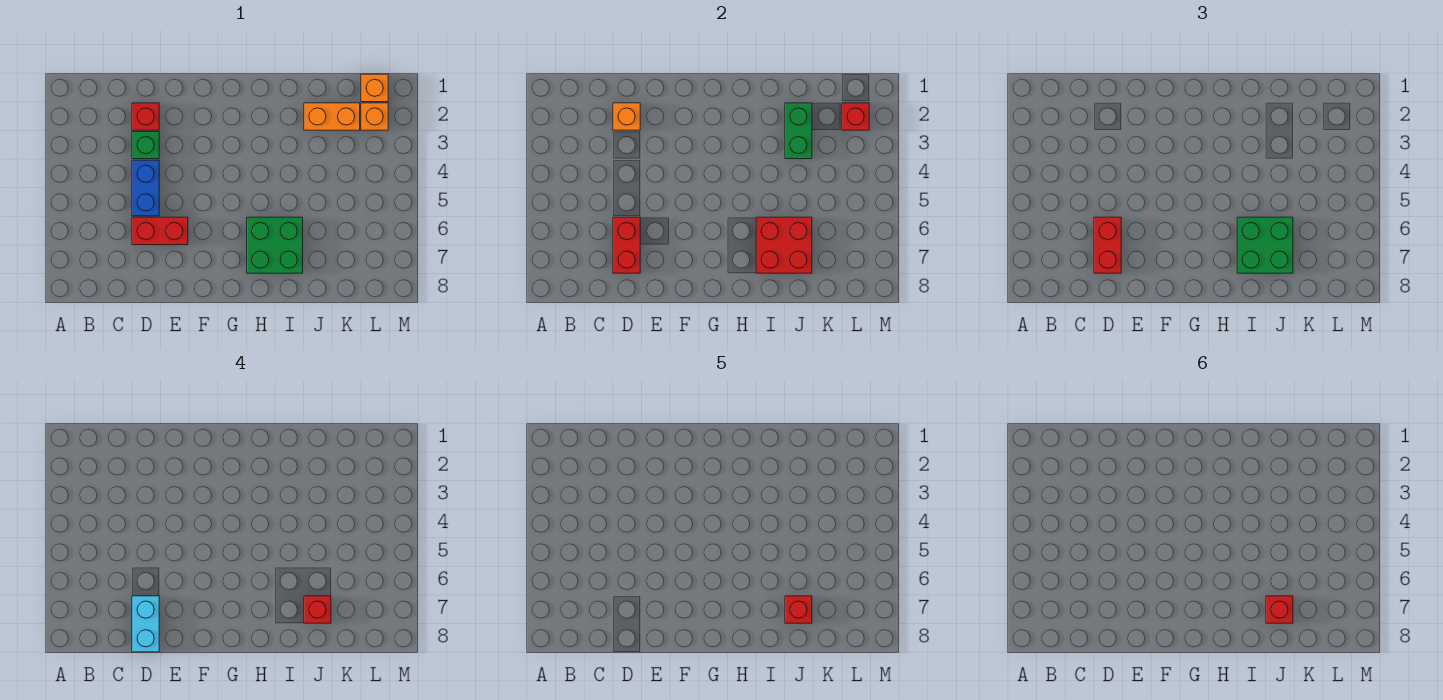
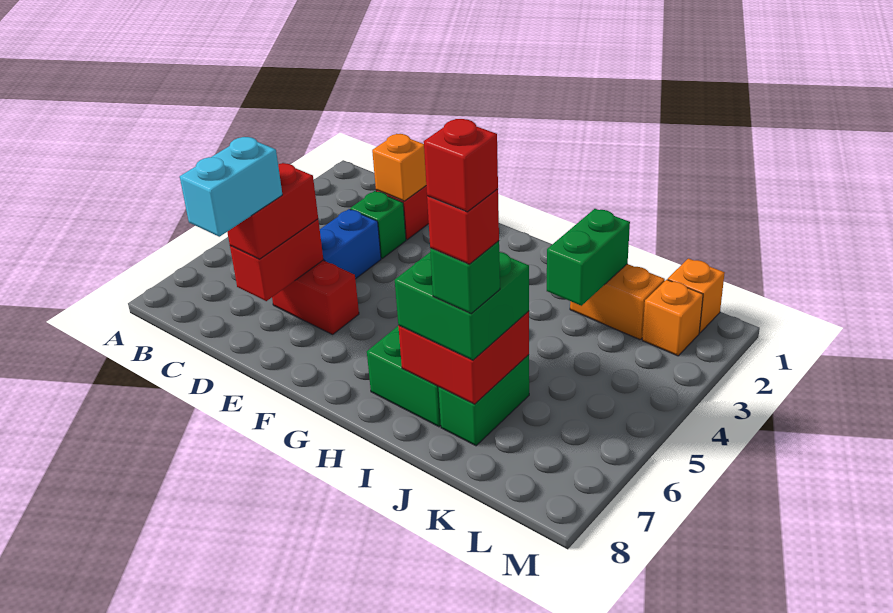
none -> green brick J6:J7 level 1
red brick J7 level 4 -> green brick J7 level 4
red brick L2 level 2 -> none

